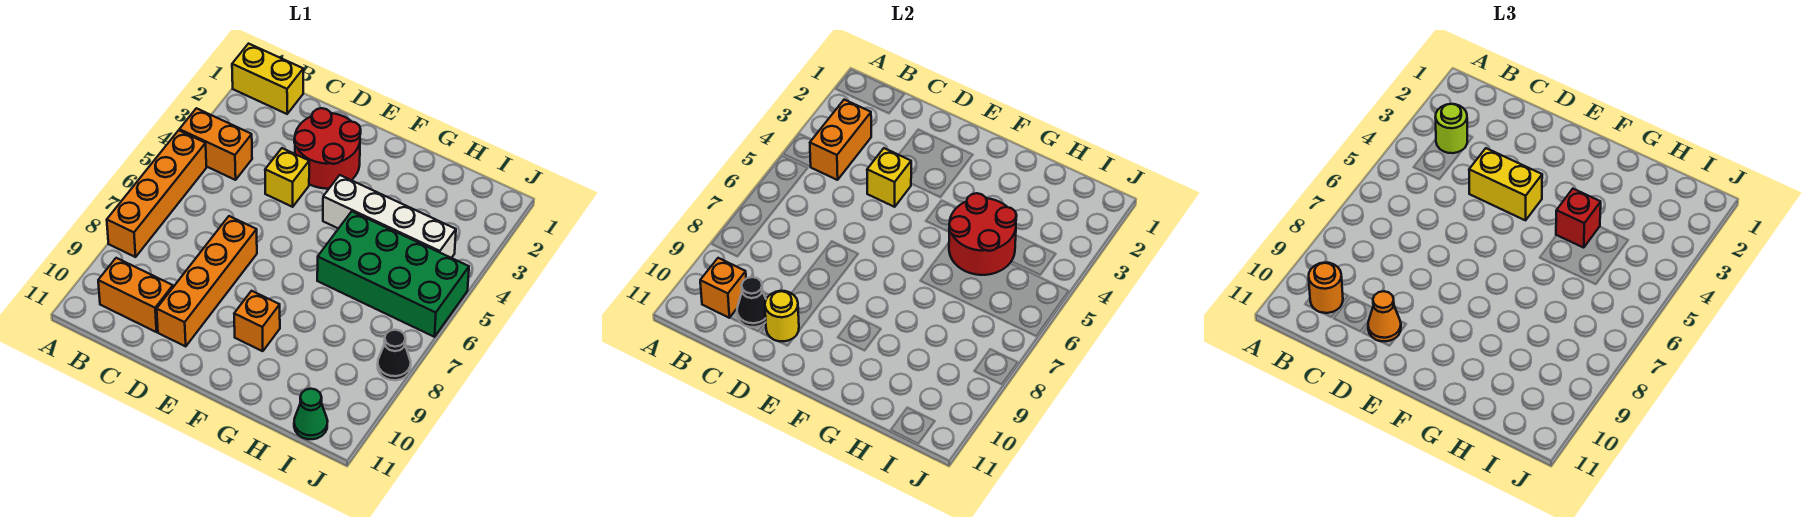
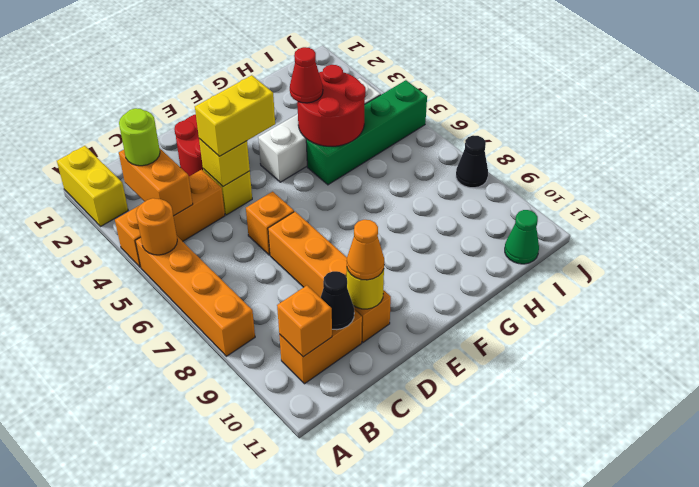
yellow brick A1:B1 level 1 -> yellow brick A1:A2 level 1
orange brick A4:B4 level 1 -> orange brick A4:C4 level 1
orange round brick B10 level 3 -> orange round brick A5 level 2
orange brick F9 level 1 -> orange brick D6 level 1
red brick G4 level 3 -> red cone G4 level 3
green brick G5:J6 level 1 -> green brick G5:J5 level 1

